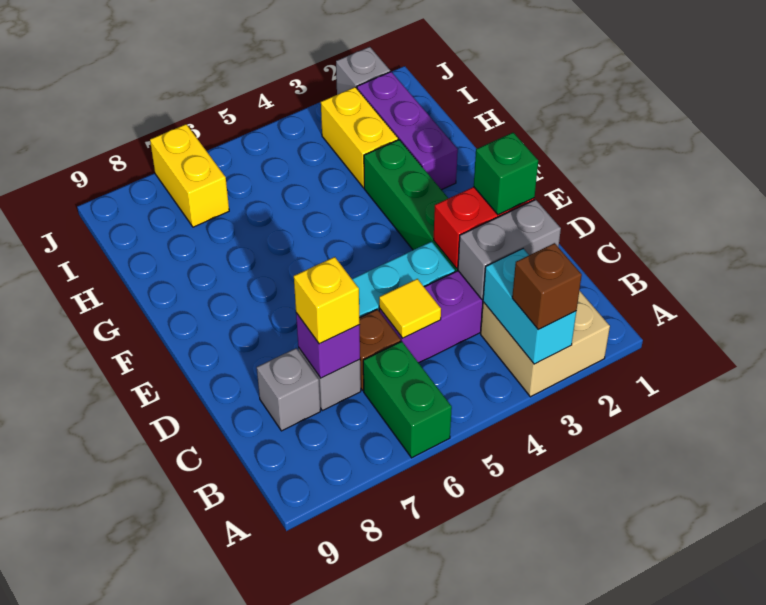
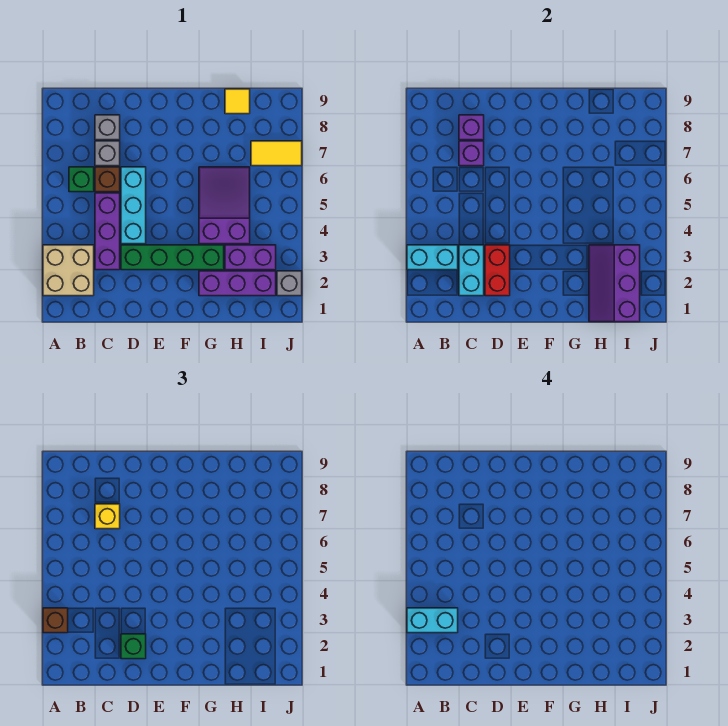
none -> cyan brick A3:B3 level 4
green brick A6:B6 level 1 -> green brick B6 level 1
grey brick C2:C3 level 2 -> cyan brick C2:C3 level 2
yellow tile C5 level 2 -> yellow tile H9 level 1
none -> purple brick C8 level 2
none -> purple slope G4:H6 level 1 top 4
none -> purple slope H1:I3 level 2 top I
yellow brick H3:I3 level 1 -> purple brick H3:I3 level 1
yellow brick I7:J7 level 1 -> yellow tile I7:J7 level 1

